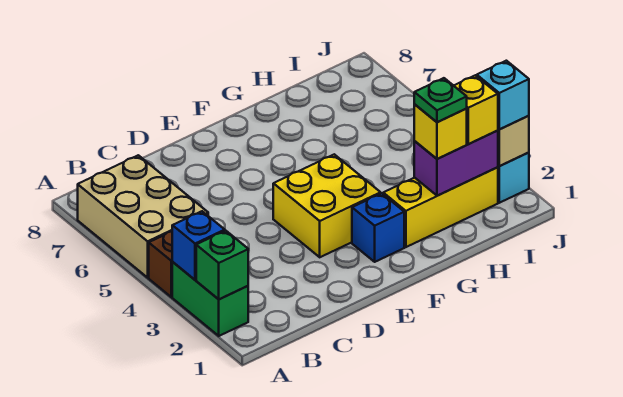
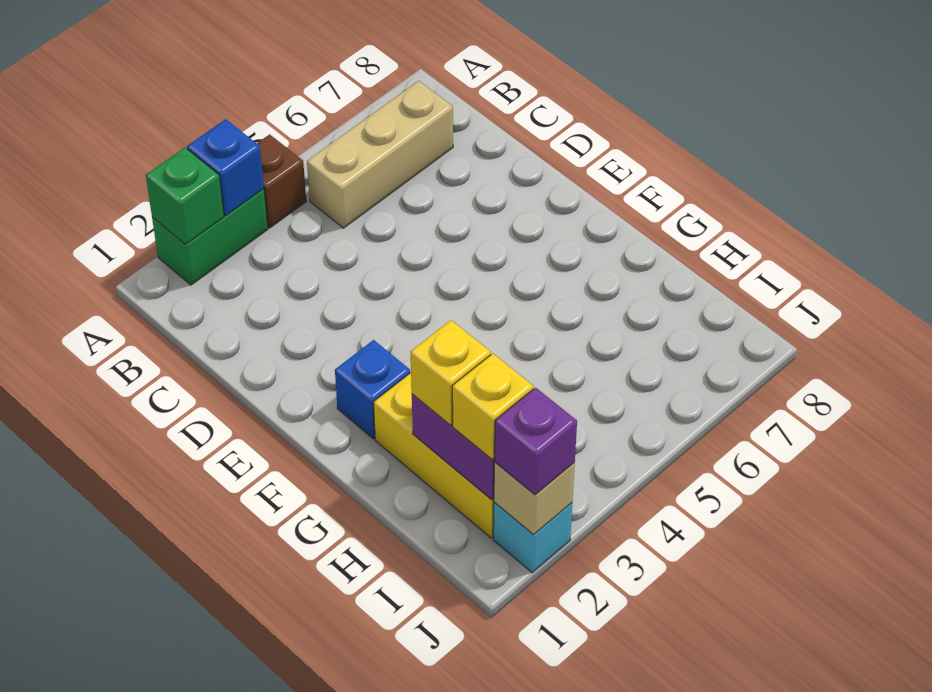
tan brick A5:B7 level 1 -> tan brick B5:B7 level 1
yellow brick E3:F4 level 1 -> none
green plate H2 level 4 -> none
cyan brick J2 level 3 -> purple brick J2 level 3

